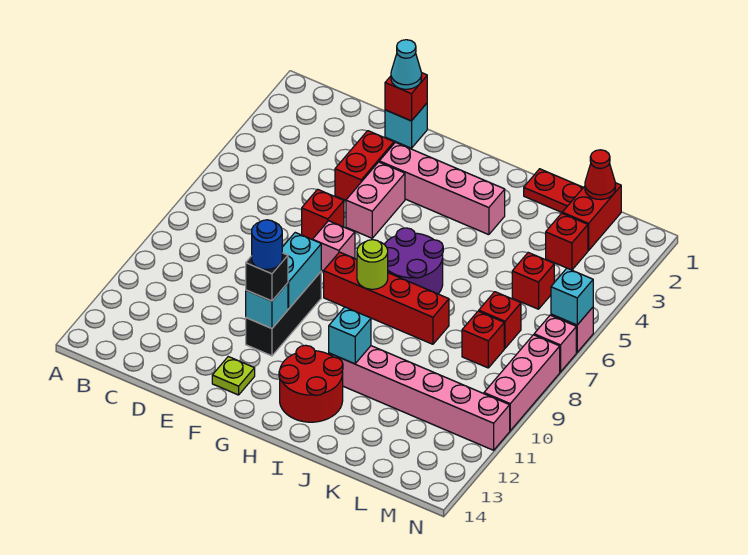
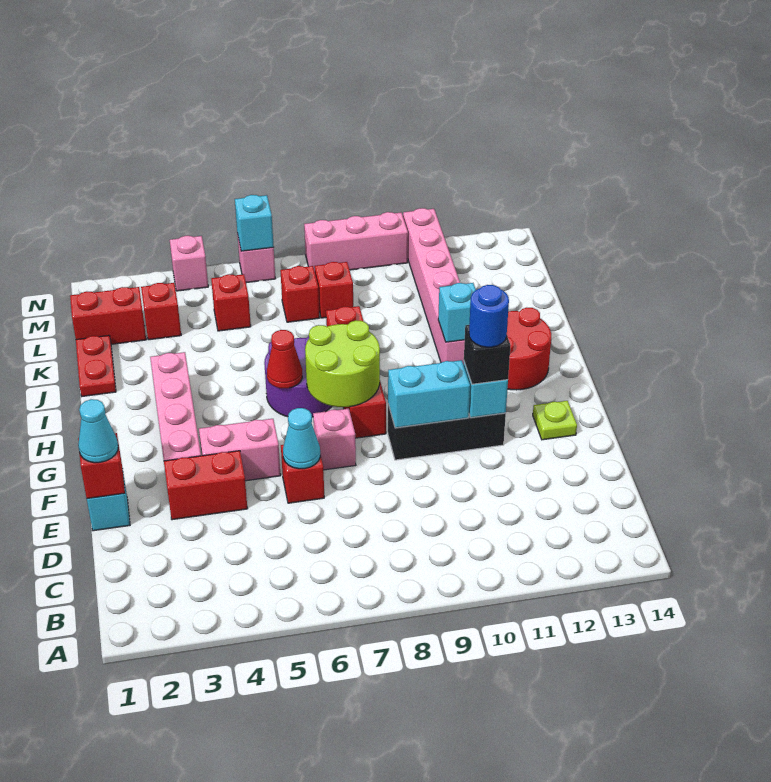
none -> cyan cone E6 level 2
lime round brick H8 level 2 -> lime round brick G7:H8 level 2
red cone L1 level 2 -> red cone H6 level 2
pink brick N7 level 1 -> pink brick N4 level 1

